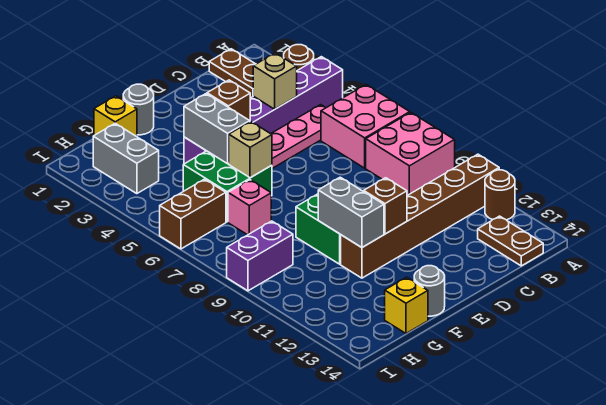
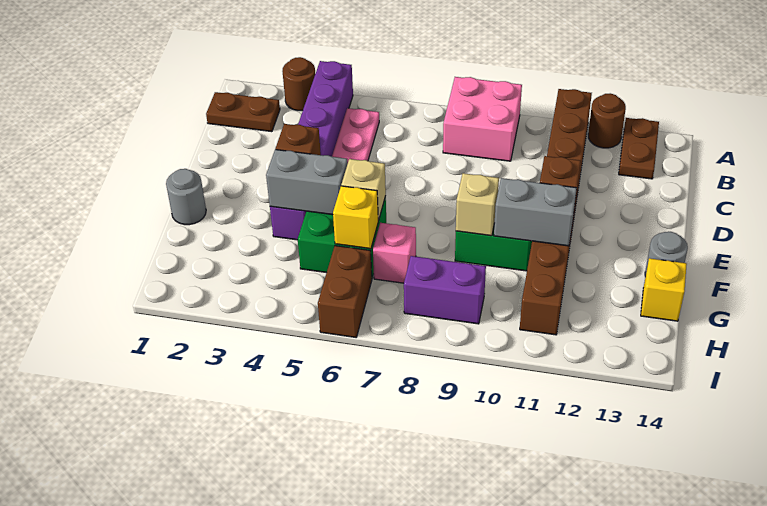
pink brick A6:B7 level 1 -> none
brown brick A11:F11 level 1 -> brown brick A11:H11 level 1
brown plate B13:B14 level 1 -> brown plate A13:B13 level 1
tan brick C4 level 2 -> tan brick F9 level 2
yellow brick G1 level 1 -> yellow brick G6 level 2
grey brick H2:H3 level 1 -> none
purple brick H9:I9 level 1 -> purple brick H8:H9 level 1

